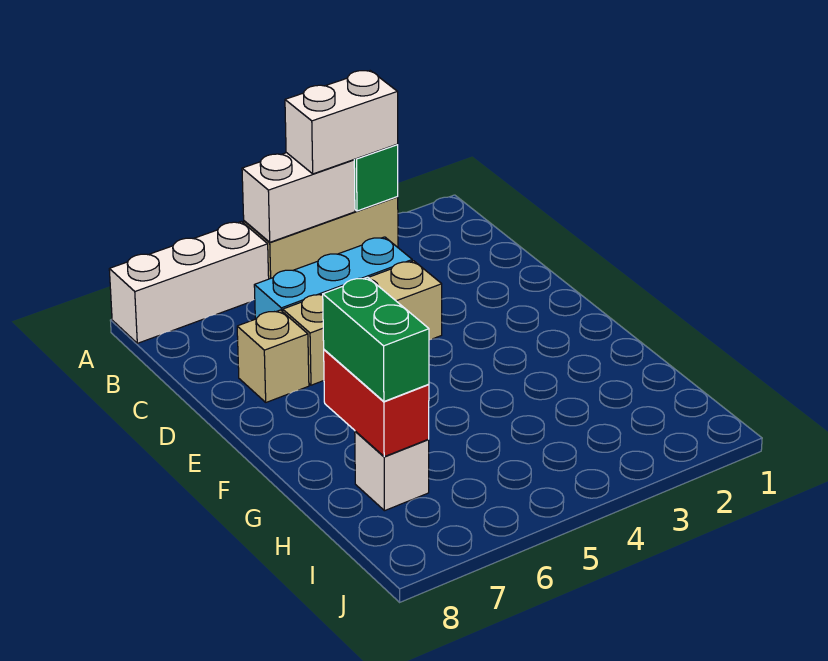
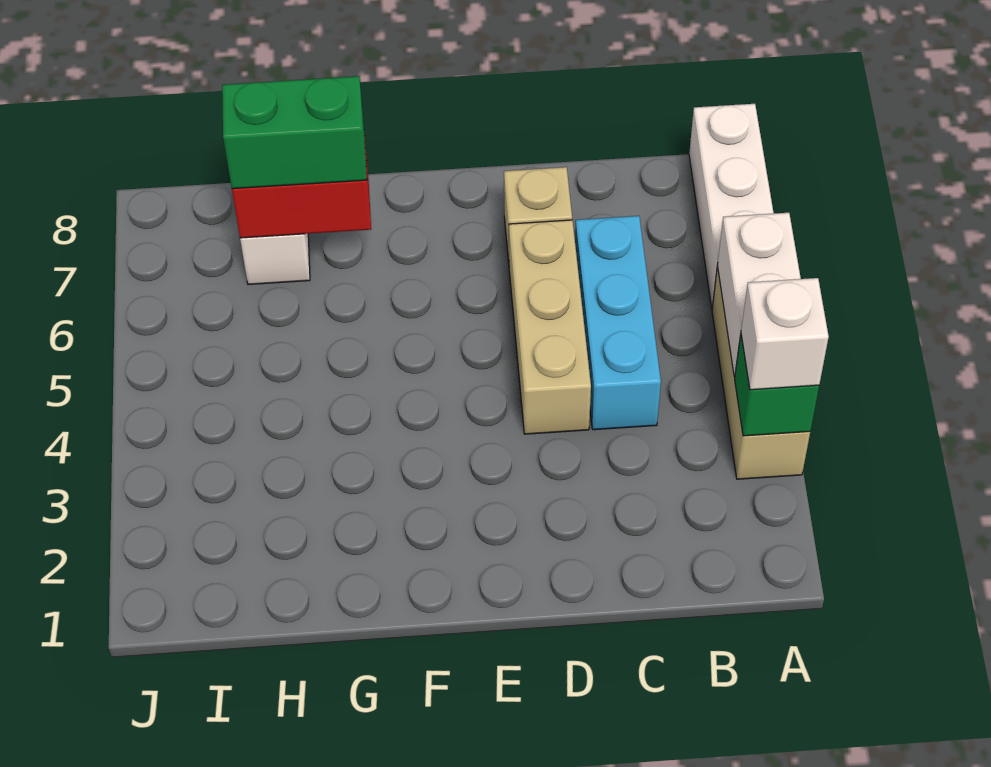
white brick A3:A4 level 3 -> white brick A3 level 3

